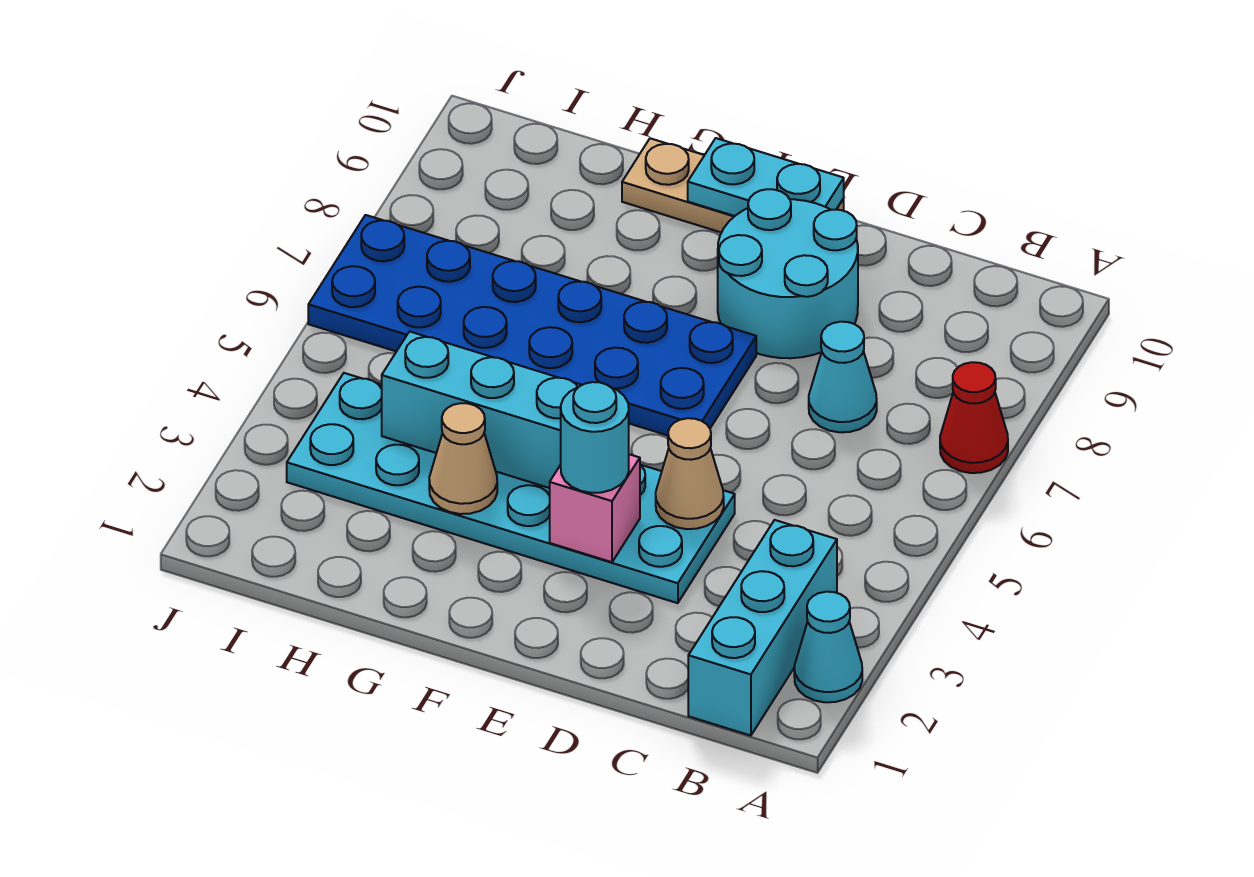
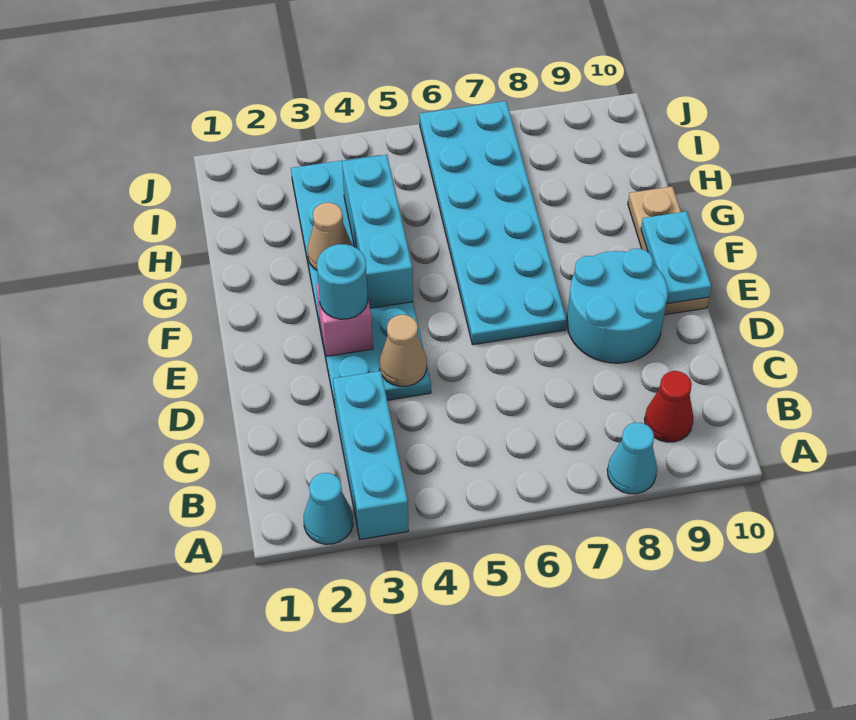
red cone A7 level 1 -> red cone B9 level 1
cyan brick B1:B3 level 1 -> cyan brick A3:C3 level 1
cyan cone C7 level 1 -> cyan cone A8 level 1
blue plate E6:J7 level 1 -> cyan plate E6:J7 level 1

